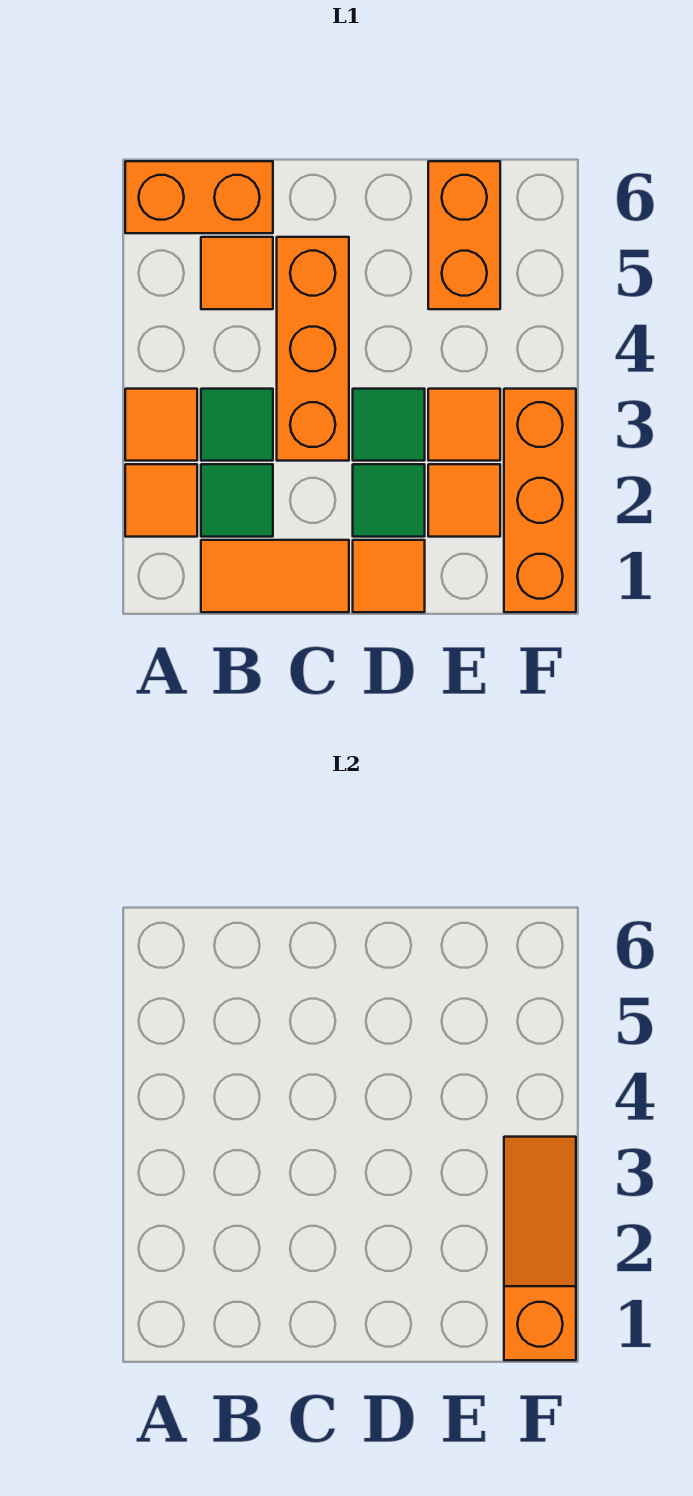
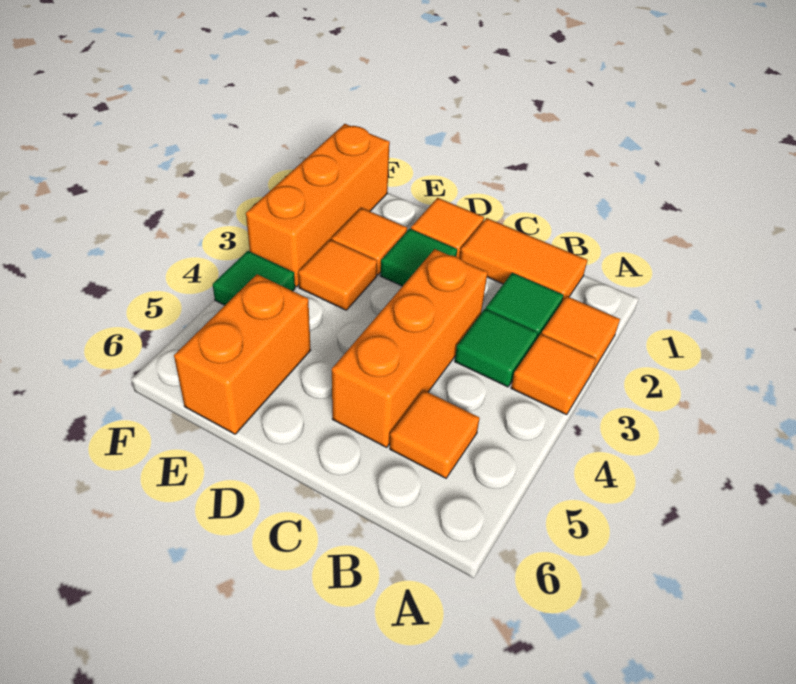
orange brick A6:B6 level 1 -> none
green tile D3 level 1 -> green tile F4 level 1
orange slope F1:F3 level 2 top 1 -> none

